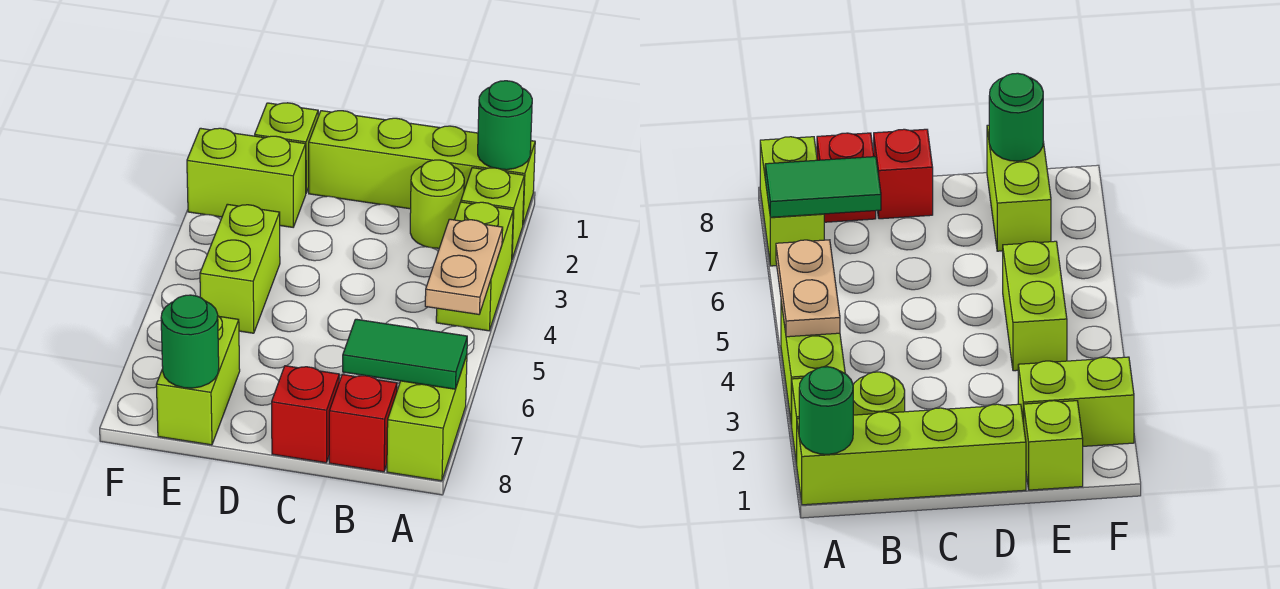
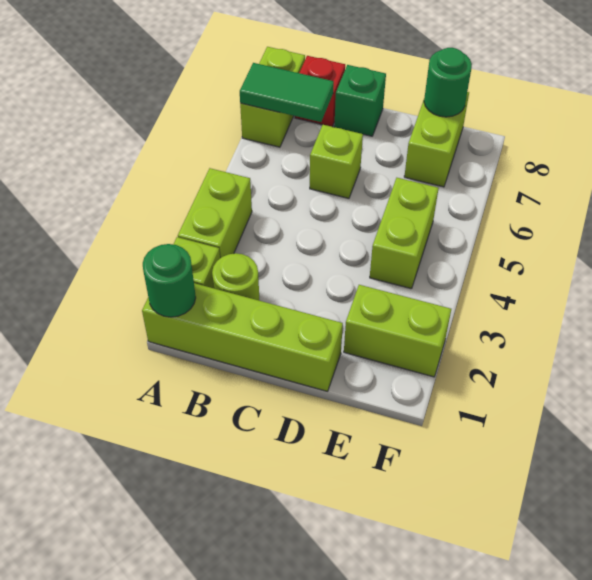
tan plate A4:A5 level 2 -> none
red brick C8 level 1 -> green brick C8 level 1
lime brick E1 level 1 -> lime brick C6 level 1

